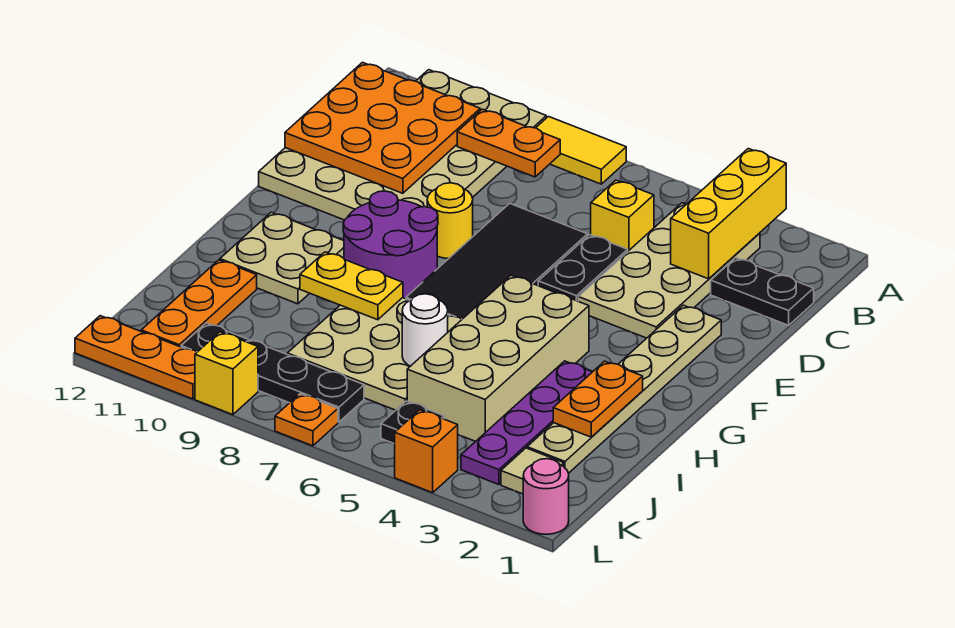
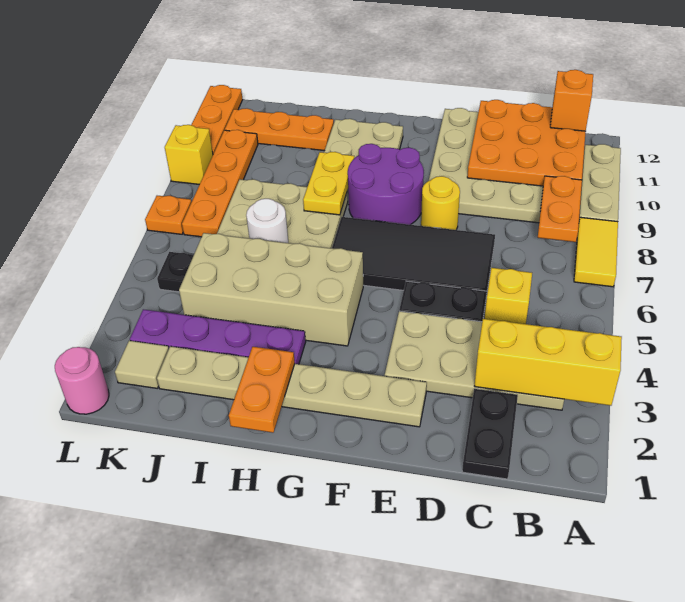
orange plate H2:I2 level 2 -> orange plate H1:H2 level 2
black plate K7:K10 level 1 -> orange plate K7:K10 level 1
orange brick L4 level 1 -> orange brick B12 level 3

